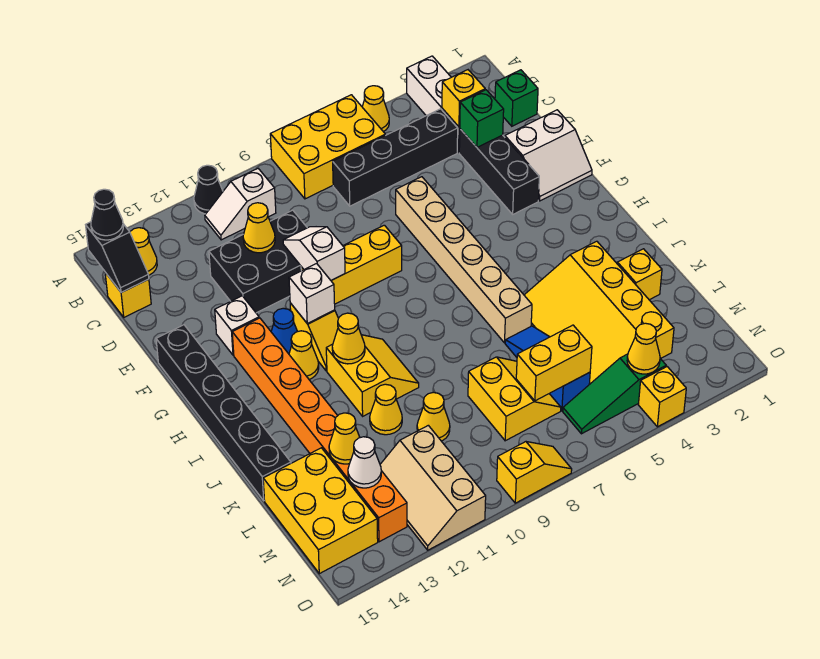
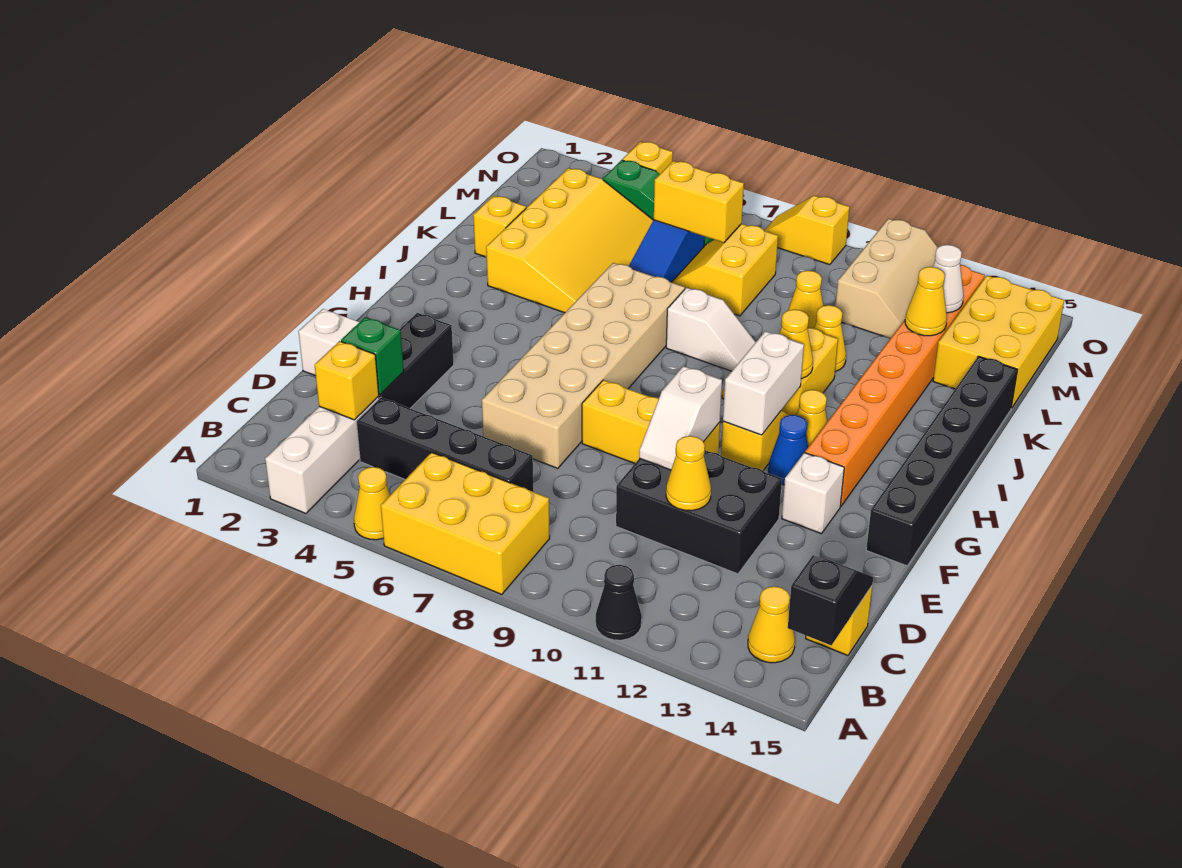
white slope B10:B11 level 1 top 10 -> white slope J8:J9 level 1 top 8
black cone B15 level 3 -> none
green brick C1 level 1 -> none
tan brick E6:J6 level 1 -> tan brick E6:J7 level 1
white brick G11 level 2 -> white brick G11:H11 level 2
yellow cone N4 level 2 -> none

